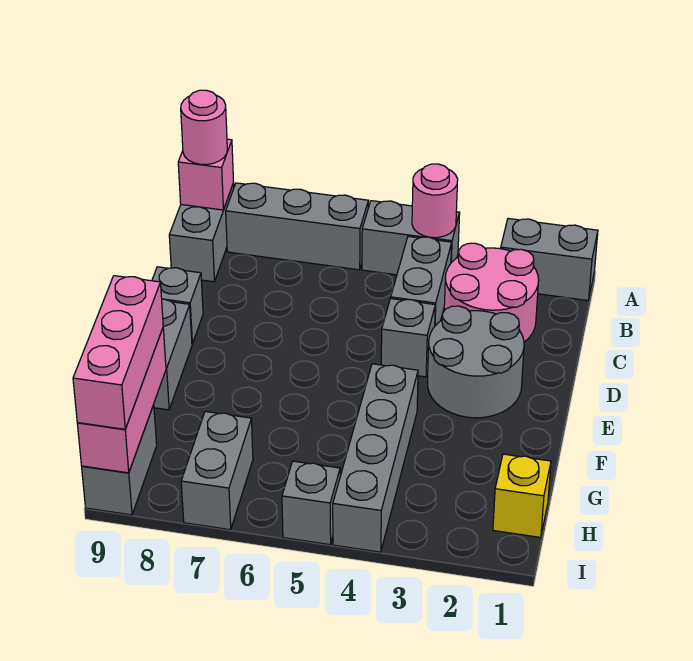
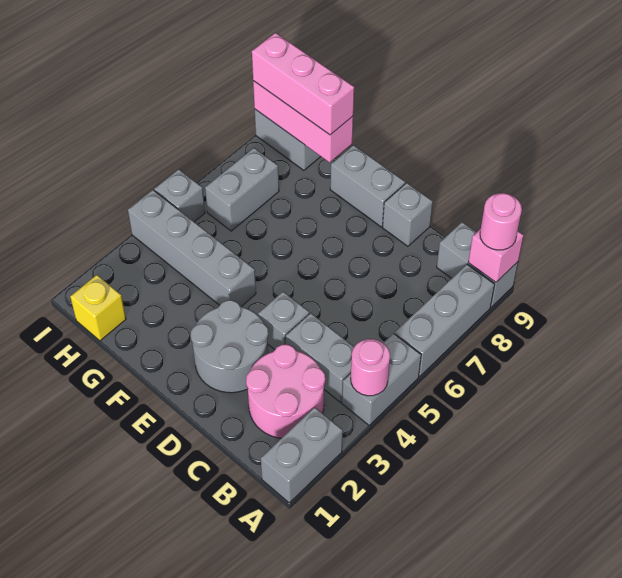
grey brick H7:I7 level 1 -> grey brick H6:H7 level 1

